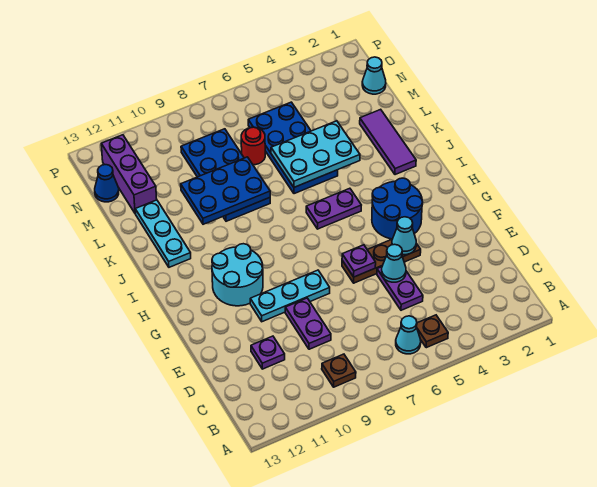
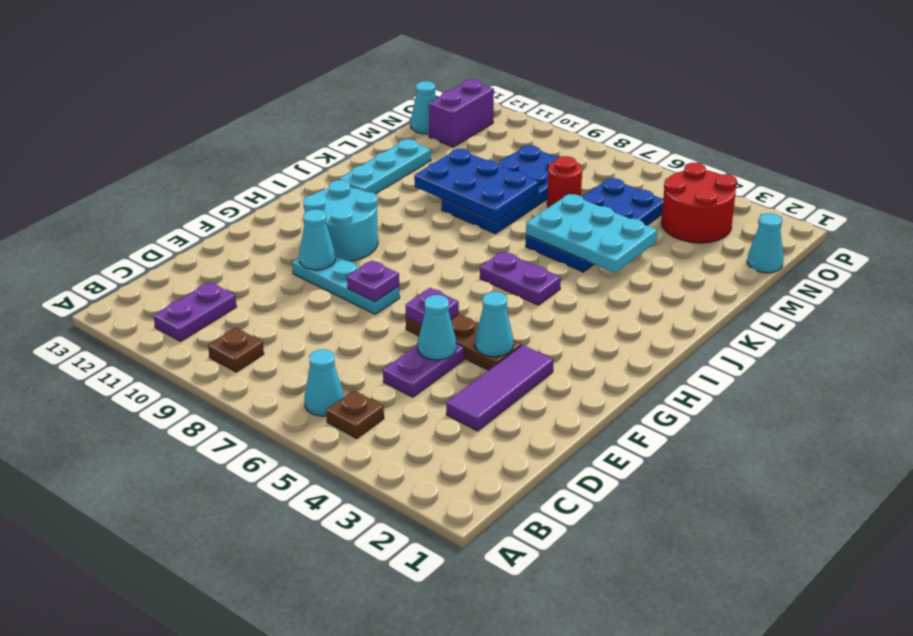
purple plate D9:E9 level 1 -> purple plate B11:C11 level 1
purple plate D11 level 1 -> purple plate F8 level 2
none -> cyan cone F10 level 2
blue round brick G3:H4 level 1 -> none
purple tile J2:L2 level 1 -> purple tile D3:F3 level 1
purple brick M12:O12 level 1 -> purple brick N12:O12 level 1
none -> red round brick N3:O4 level 1
blue cone N13 level 1 -> cyan cone N13 level 1

